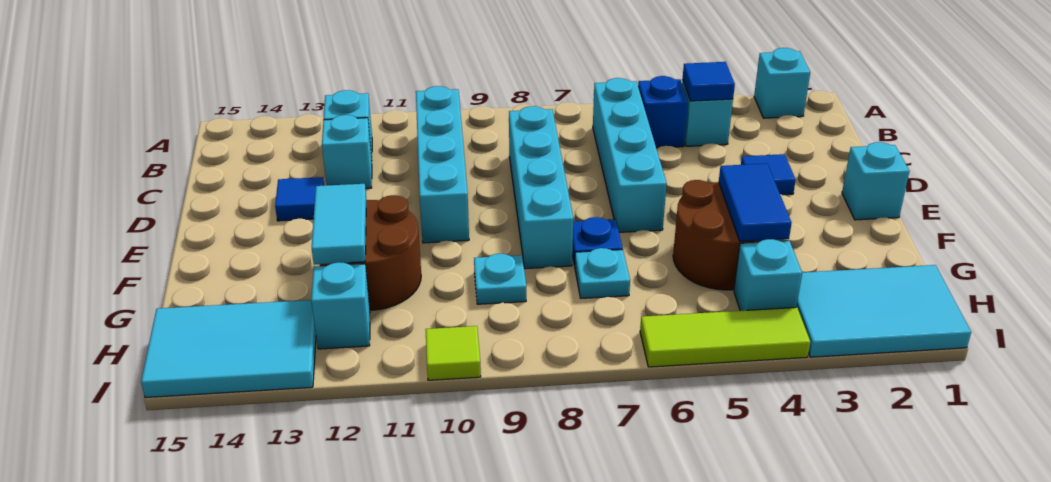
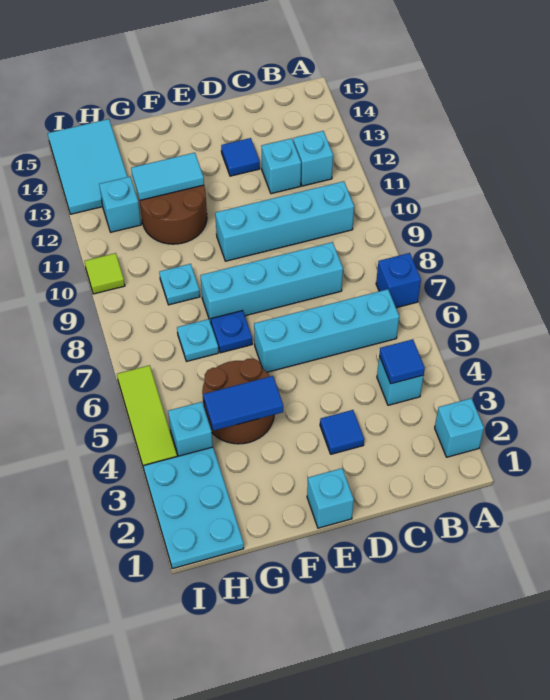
blue brick B5 level 1 -> blue brick A7 level 1
cyan tile H1:I3 level 1 -> cyan plate H1:I3 level 1

